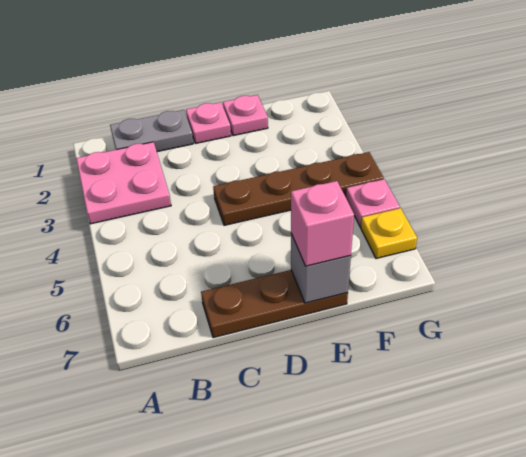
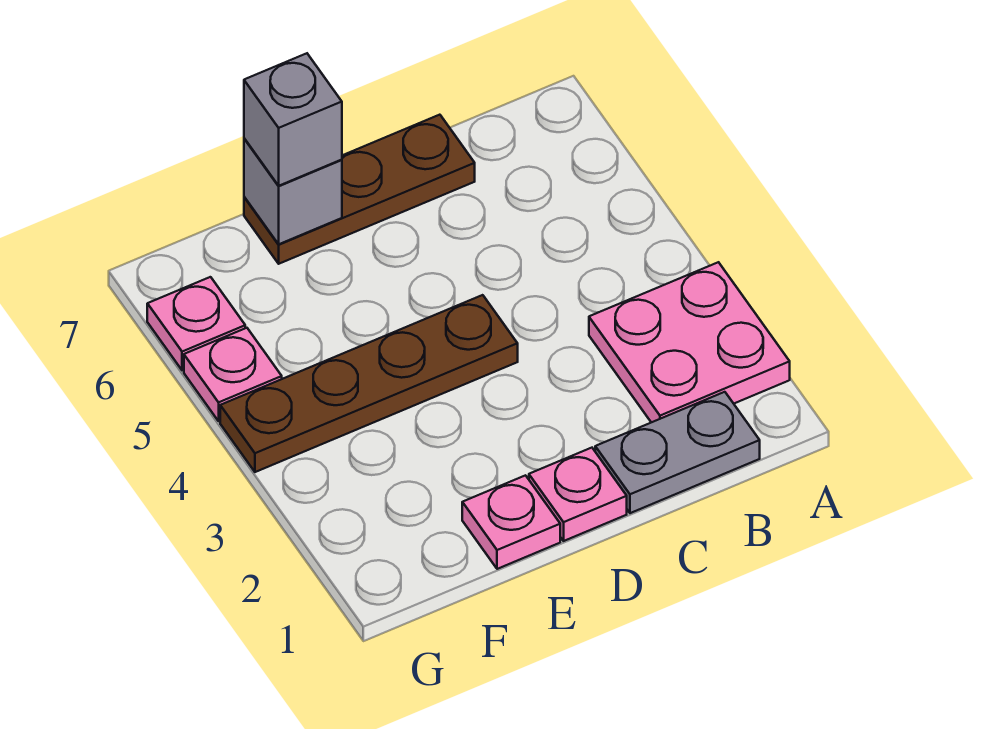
pink brick E7 level 3 -> grey brick E7 level 3
yellow plate G6 level 1 -> pink plate G6 level 1

